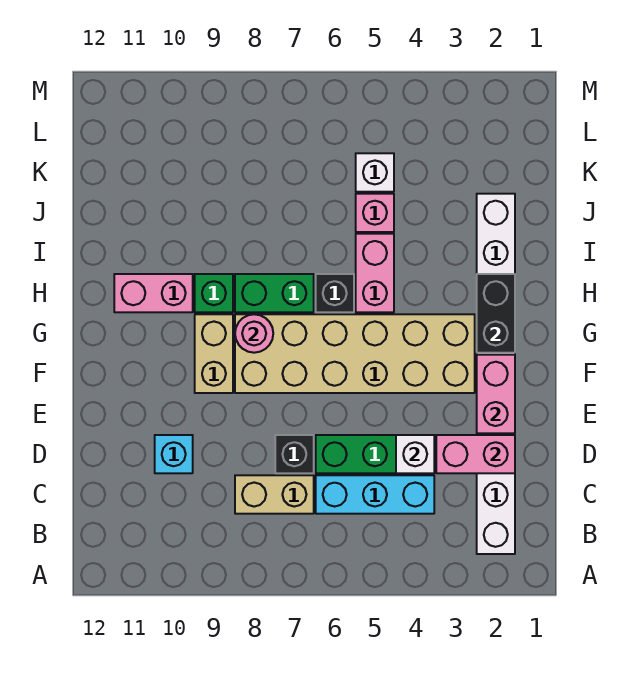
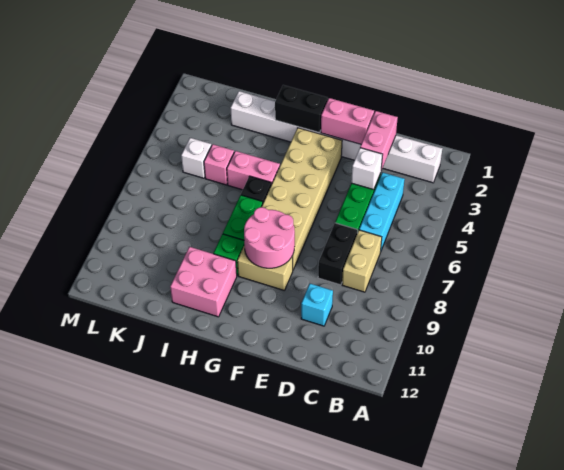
black brick D7 level 1 -> black brick D7:D8 level 1
pink round brick G8 level 2 -> pink round brick F8:G9 level 2
pink brick H10:H11 level 1 -> pink brick H10:I11 level 1

